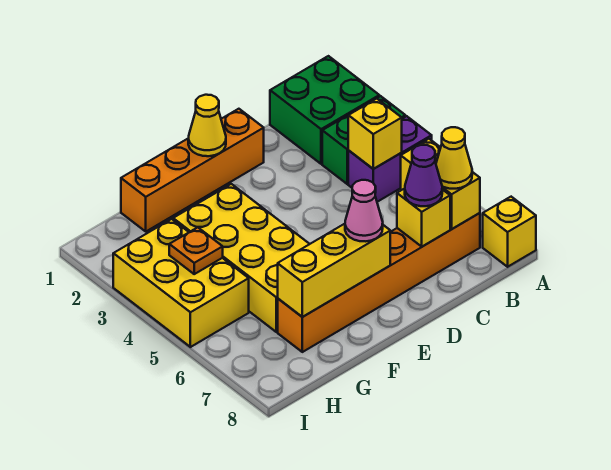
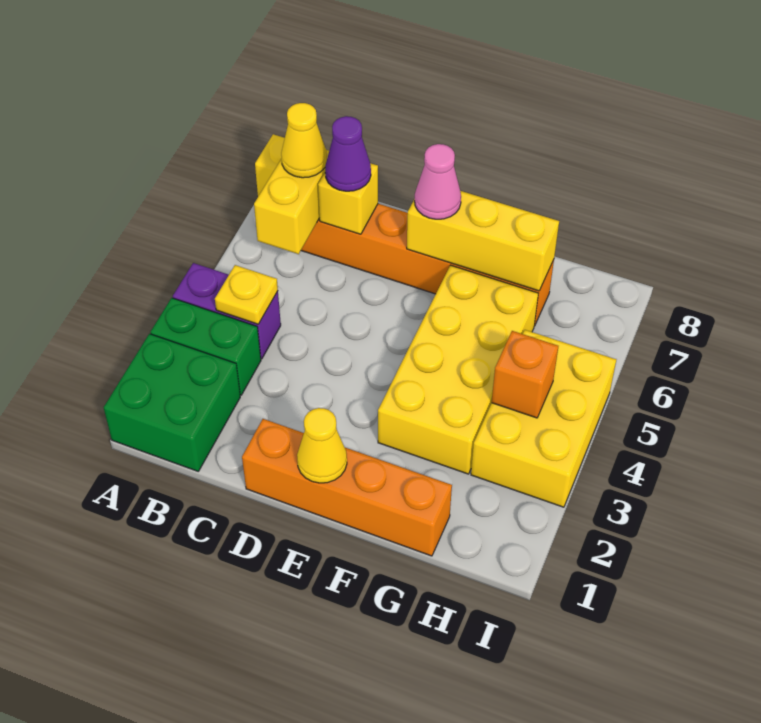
yellow brick B4 level 2 -> yellow plate B4 level 2
orange plate H4 level 2 -> orange brick H4 level 2

